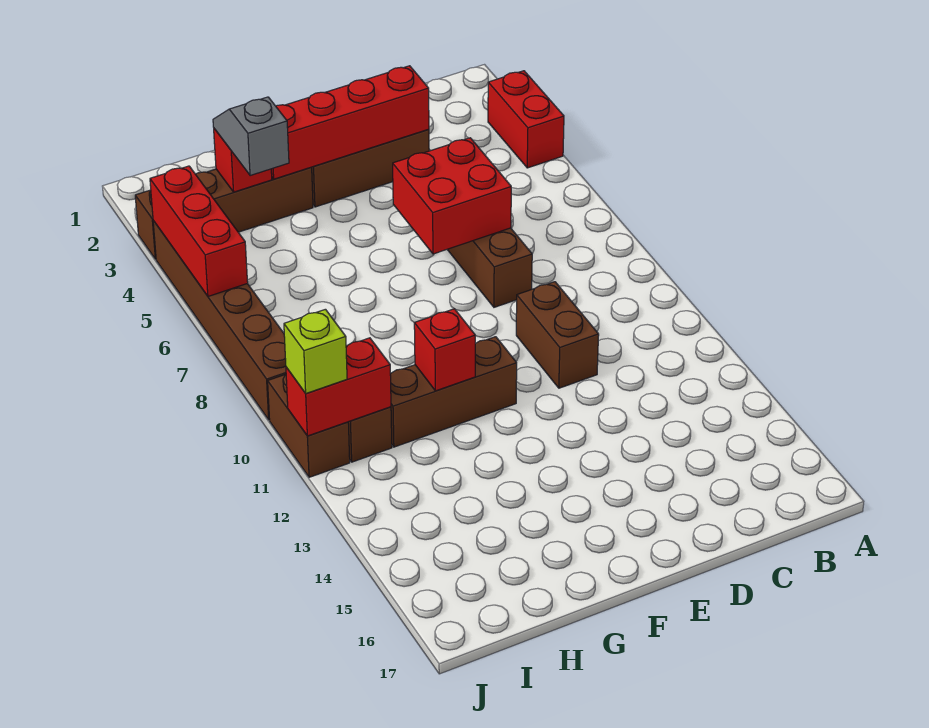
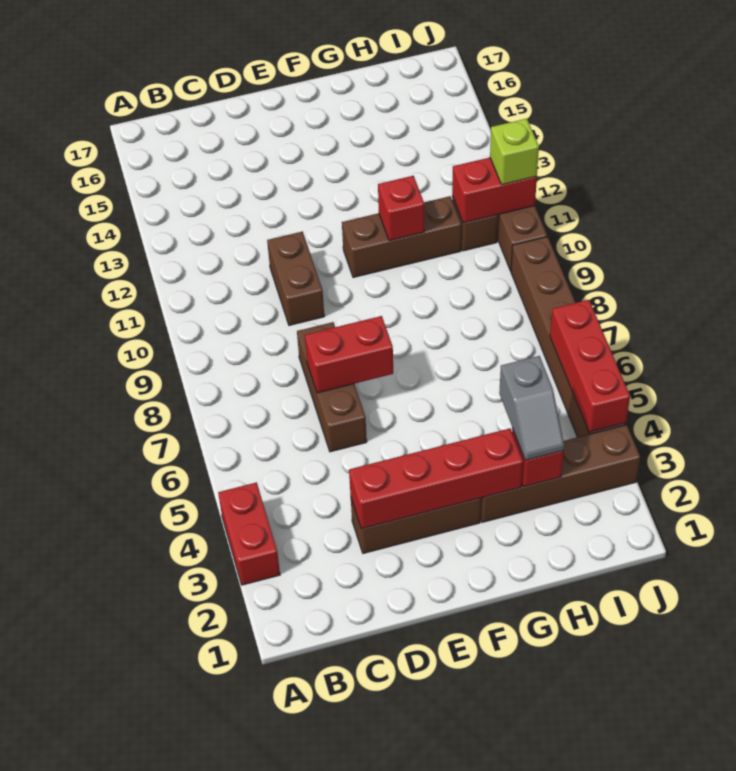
red brick D6:E7 level 2 -> red brick D7:E7 level 2

